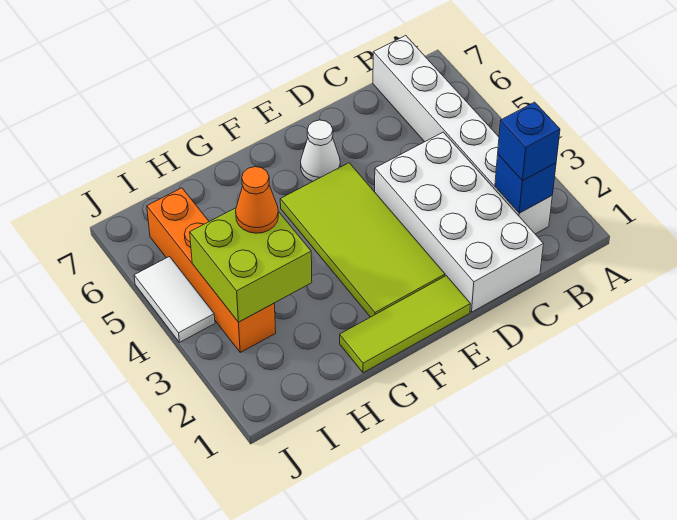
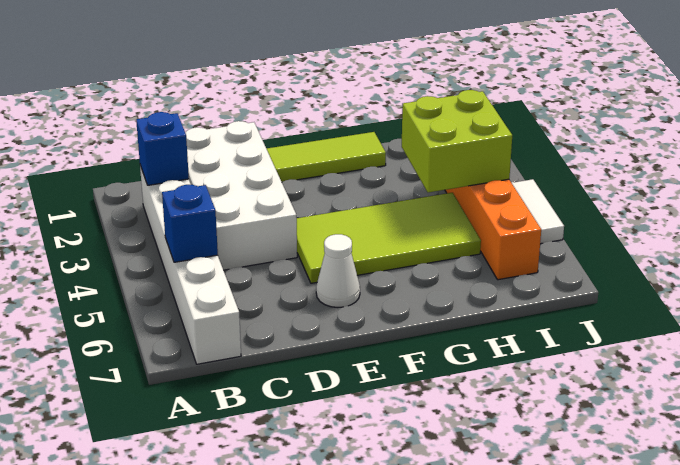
blue brick B2 level 3 -> blue brick B5 level 2
lime tile E2:F5 level 1 -> lime tile E4:H5 level 1
orange cone H4 level 3 -> none

